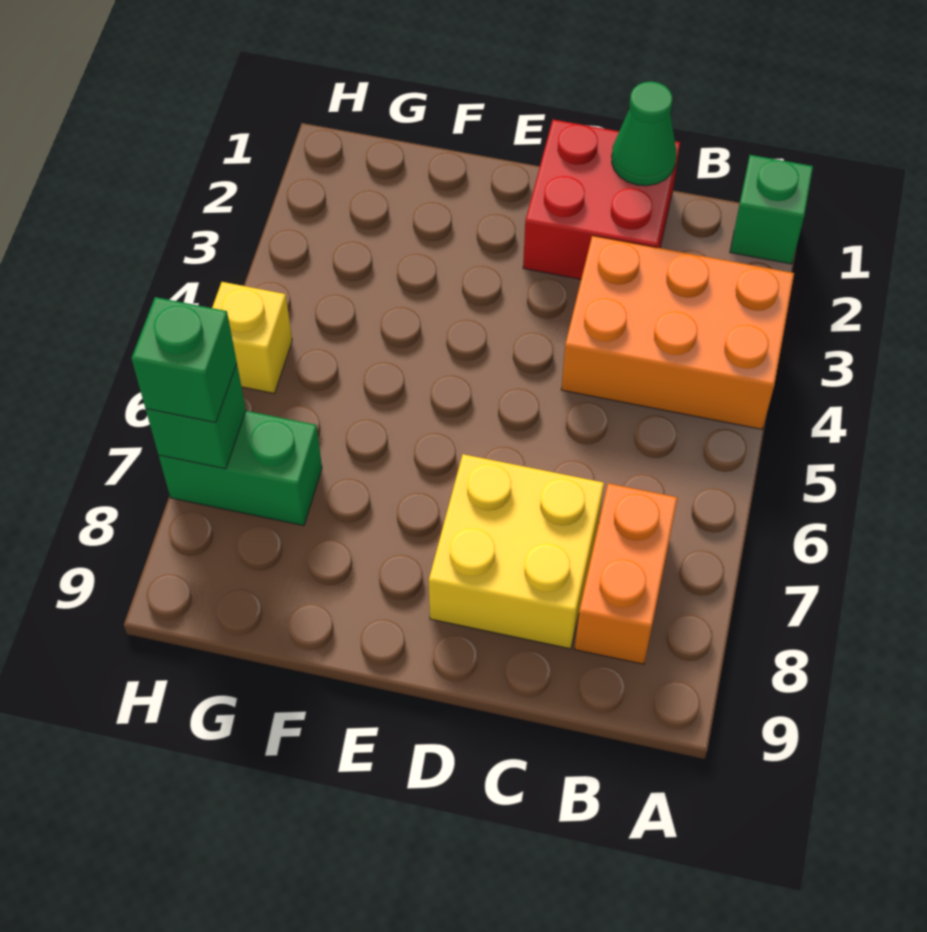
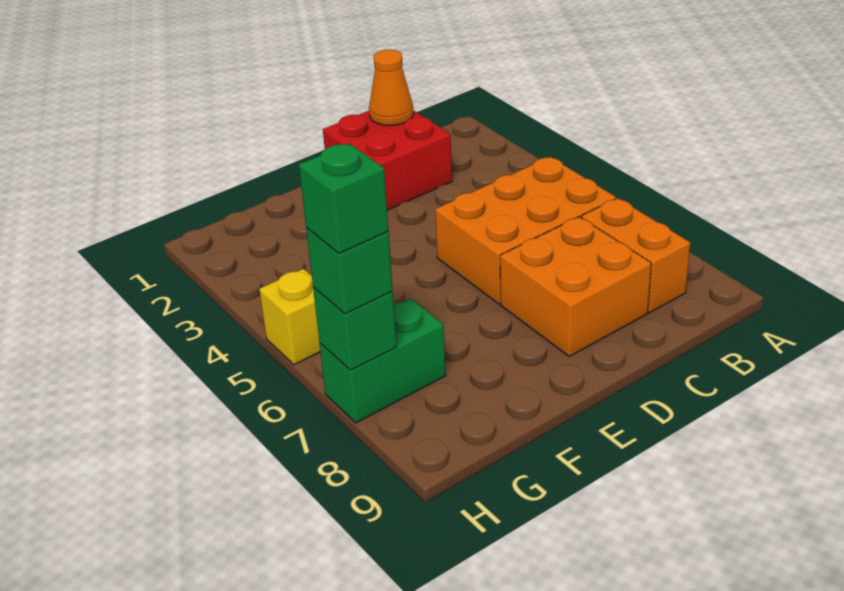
green brick A1 level 1 -> green brick H7 level 4
orange brick A3:C4 level 1 -> orange brick B5:D6 level 1
green cone C1 level 2 -> orange cone C1 level 2
yellow brick C7:D8 level 1 -> orange brick C7:D8 level 1

